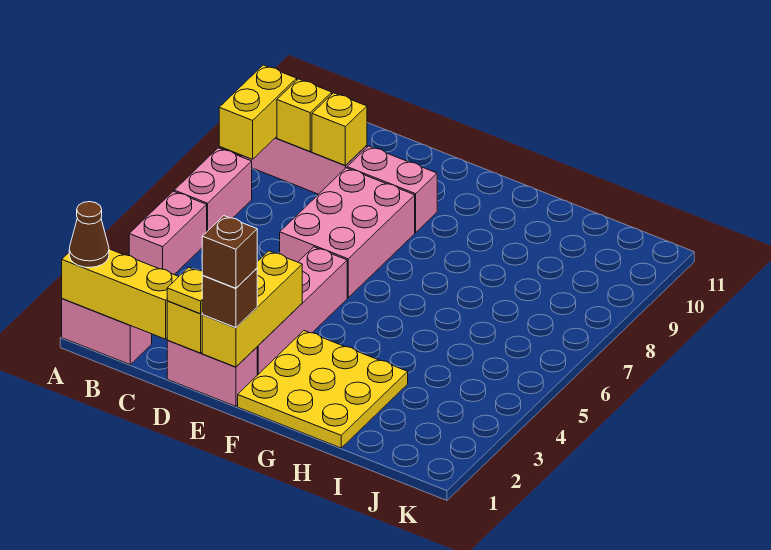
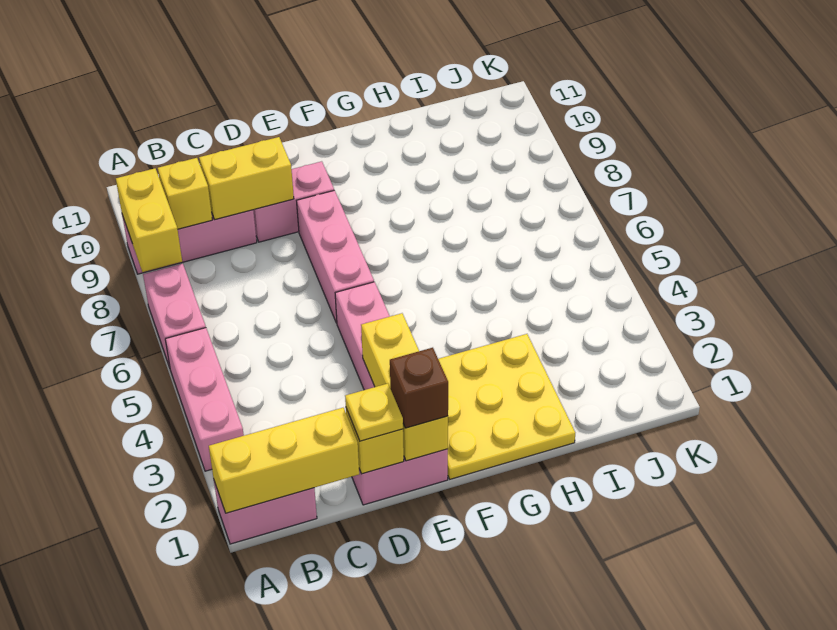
brown cone A1 level 3 -> none
pink brick A4:A5 level 1 -> pink brick A3:A5 level 1
yellow brick C9 level 2 -> yellow brick C9:D9 level 2
pink brick D6:E8 level 1 -> pink brick E6:E8 level 1
brown brick E1 level 4 -> none

